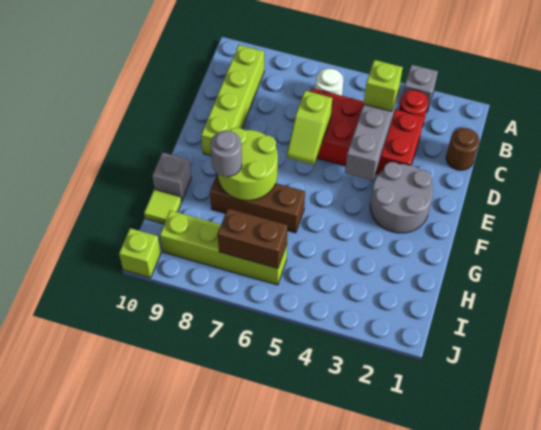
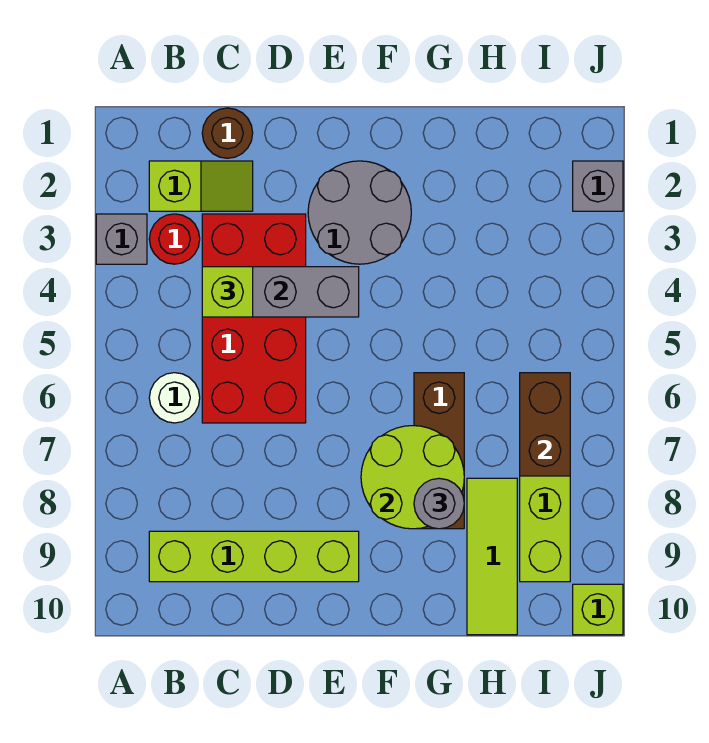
lime slope D6:E6 level 2 top D -> lime slope B2:C2 level 1 top B
grey brick G10 level 1 -> grey brick J2 level 1
lime tile H10 level 1 -> lime tile H8:H10 level 1

